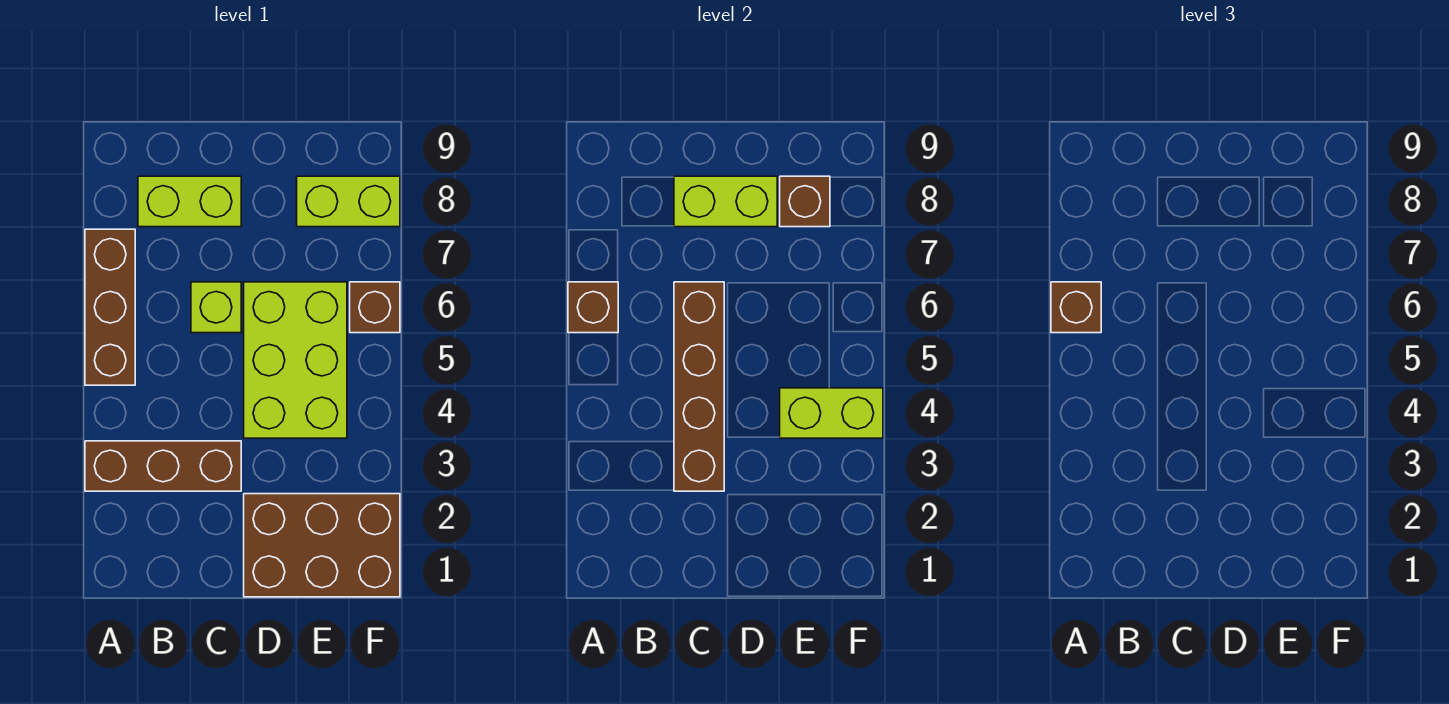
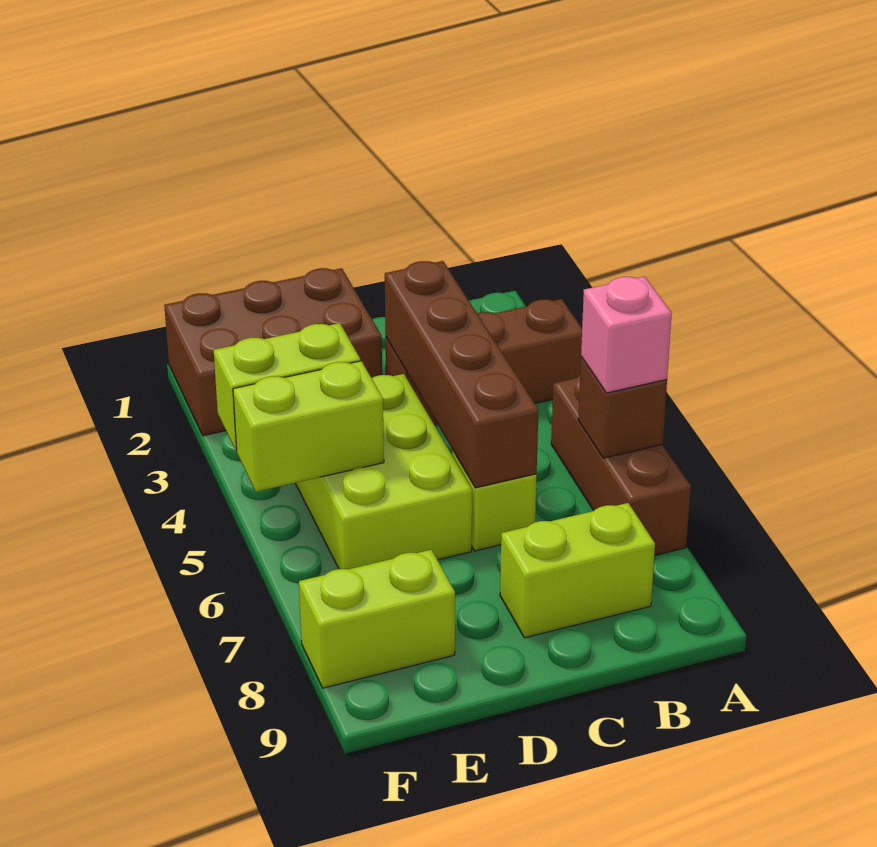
brown brick A6 level 3 -> pink brick A6 level 3
lime brick C8:D8 level 2 -> lime brick E5:F5 level 2
brown brick E8 level 2 -> none
brown brick F6 level 1 -> none

